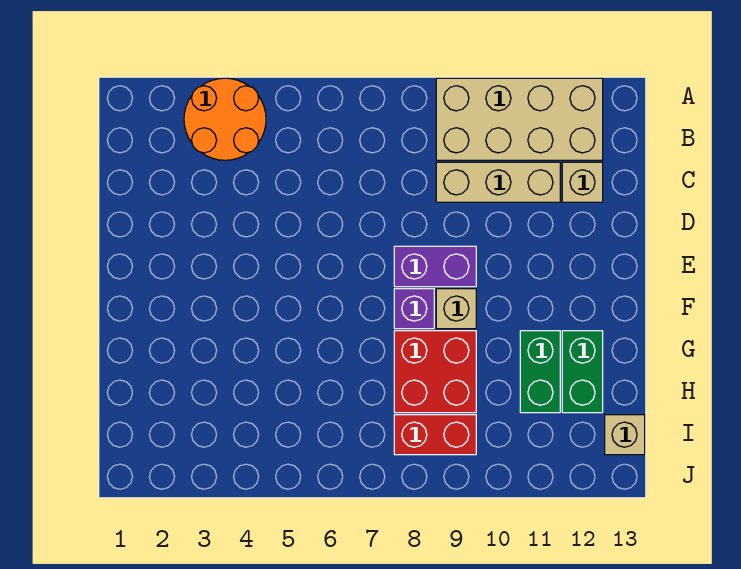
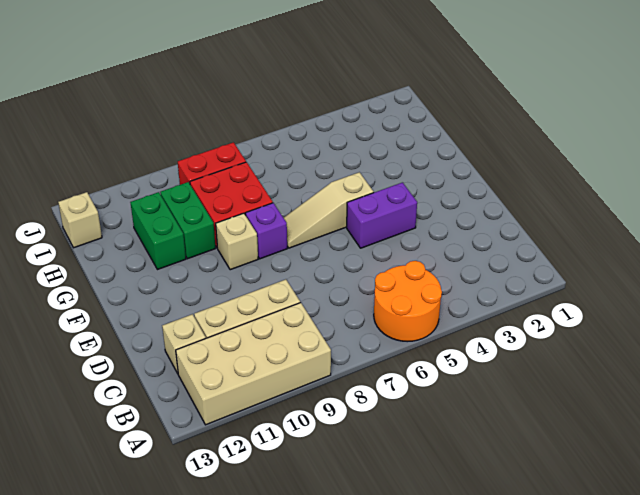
orange round brick A3:B4 level 1 -> orange round brick A5:B6 level 1
purple brick E8:E9 level 1 -> purple brick E4:E5 level 1
none -> tan slope F5:F7 level 1 top 5
green brick G12:H12 level 1 -> green brick G10:H10 level 1

